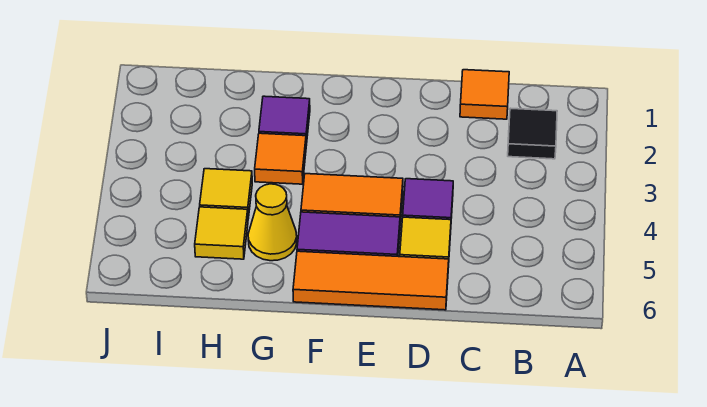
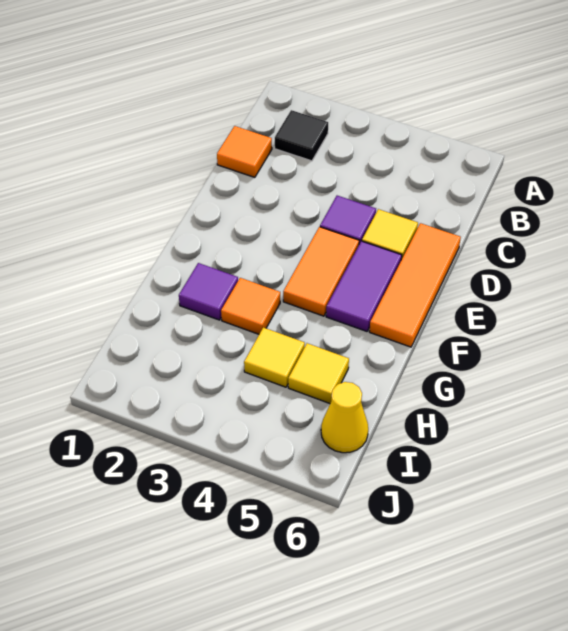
yellow cone G5 level 1 -> yellow cone I6 level 1

